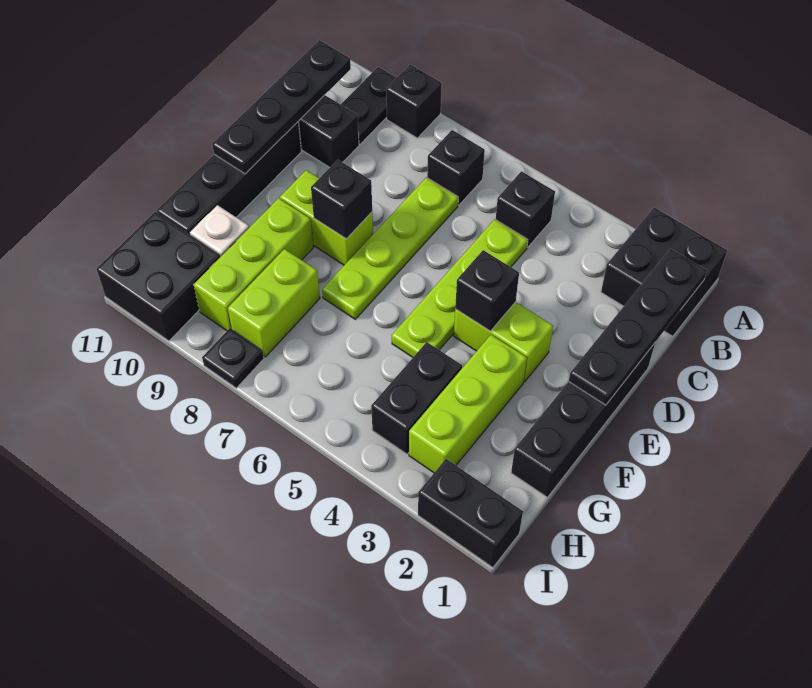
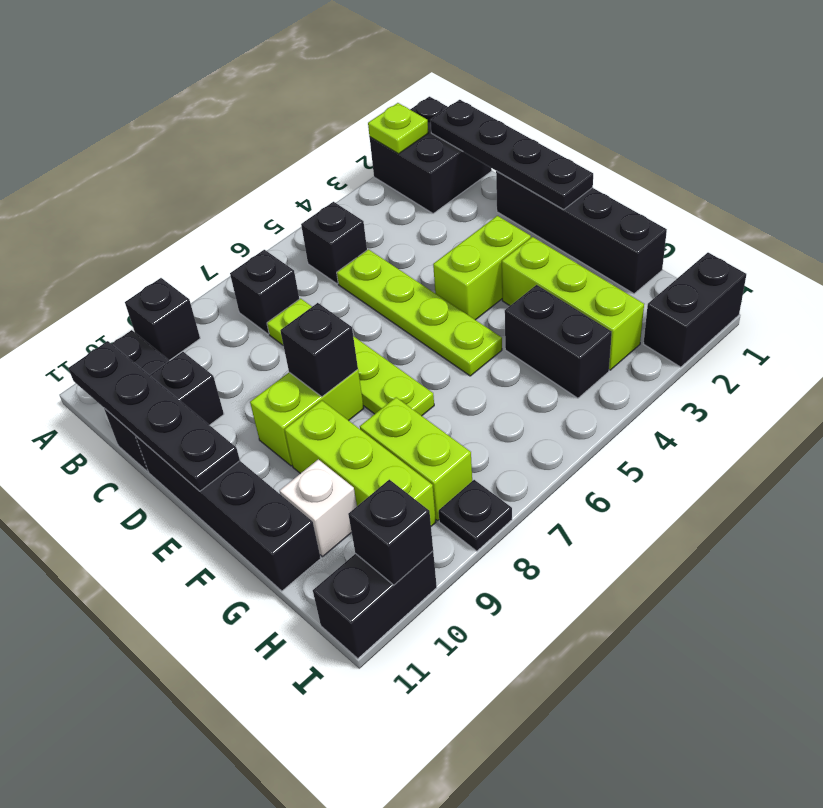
none -> lime plate A2 level 2
black brick E4 level 2 -> black brick I10 level 2
black brick H10:I11 level 1 -> black brick I10:I11 level 1

